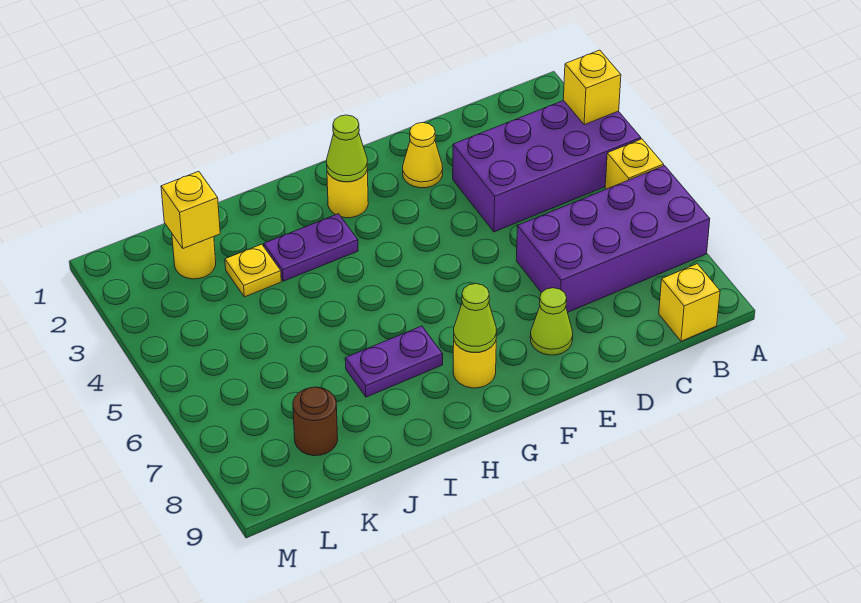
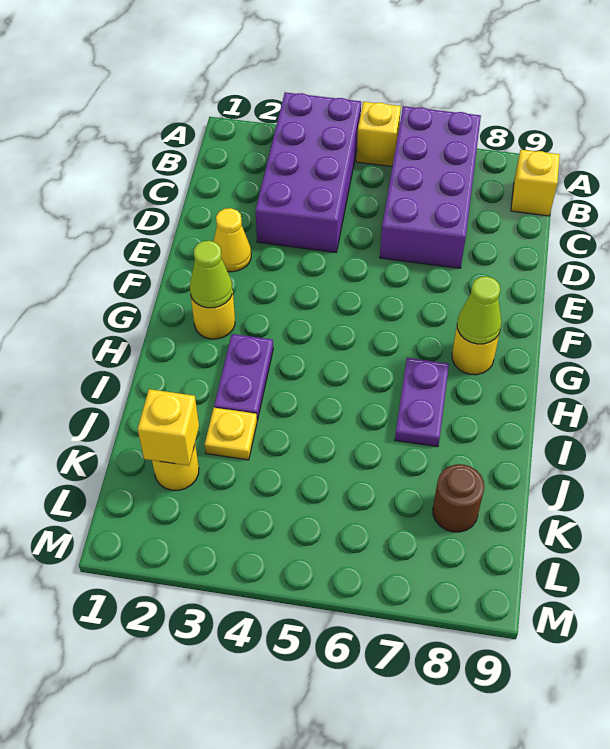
yellow brick A3 level 2 -> none
lime cone E8 level 1 -> none

